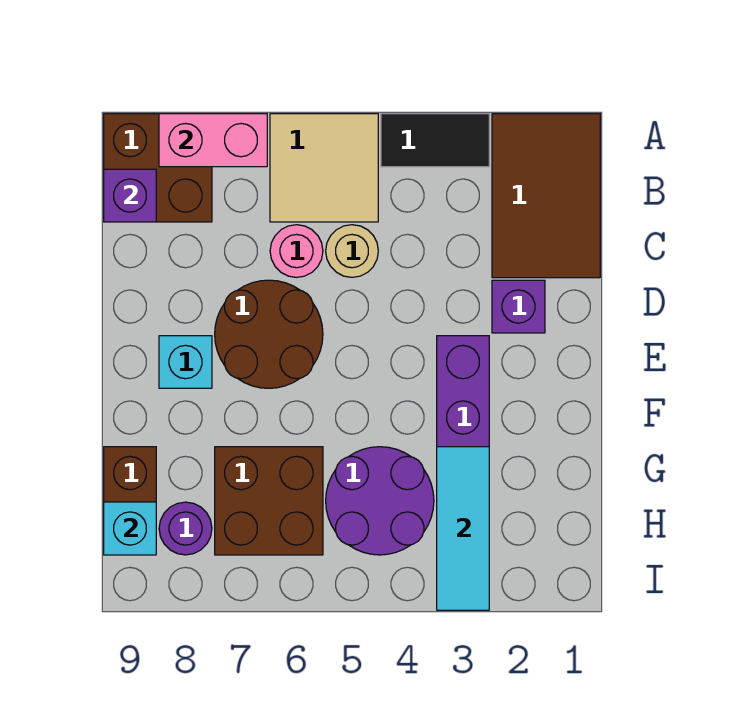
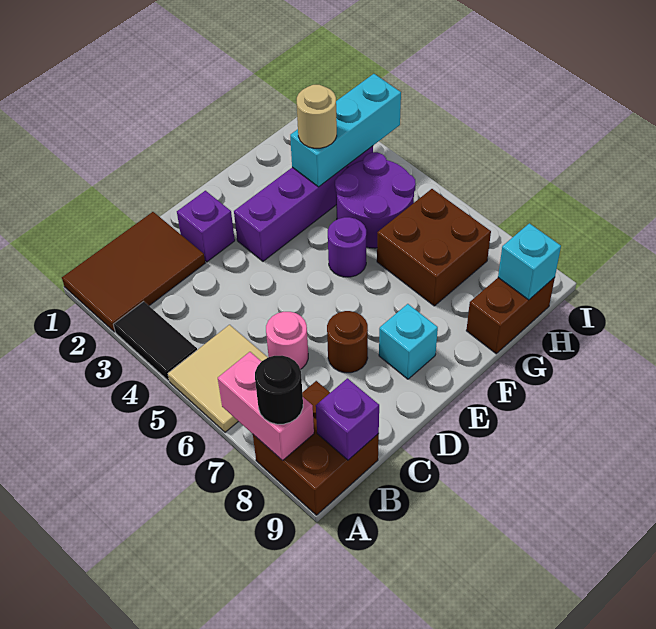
none -> black round brick A8 level 3
tan round brick C5 level 1 -> tan round brick G3 level 3
brown round brick D6:E7 level 1 -> brown round brick D7 level 1
cyan tile G3:I3 level 2 -> cyan brick G3:I3 level 2
purple round brick H8 level 1 -> purple round brick F5 level 1

